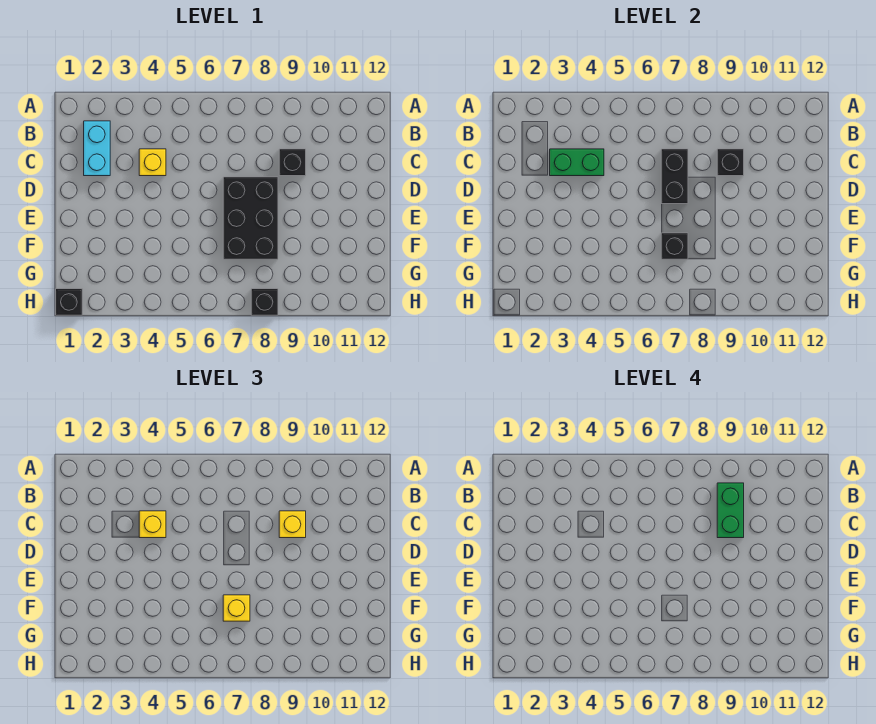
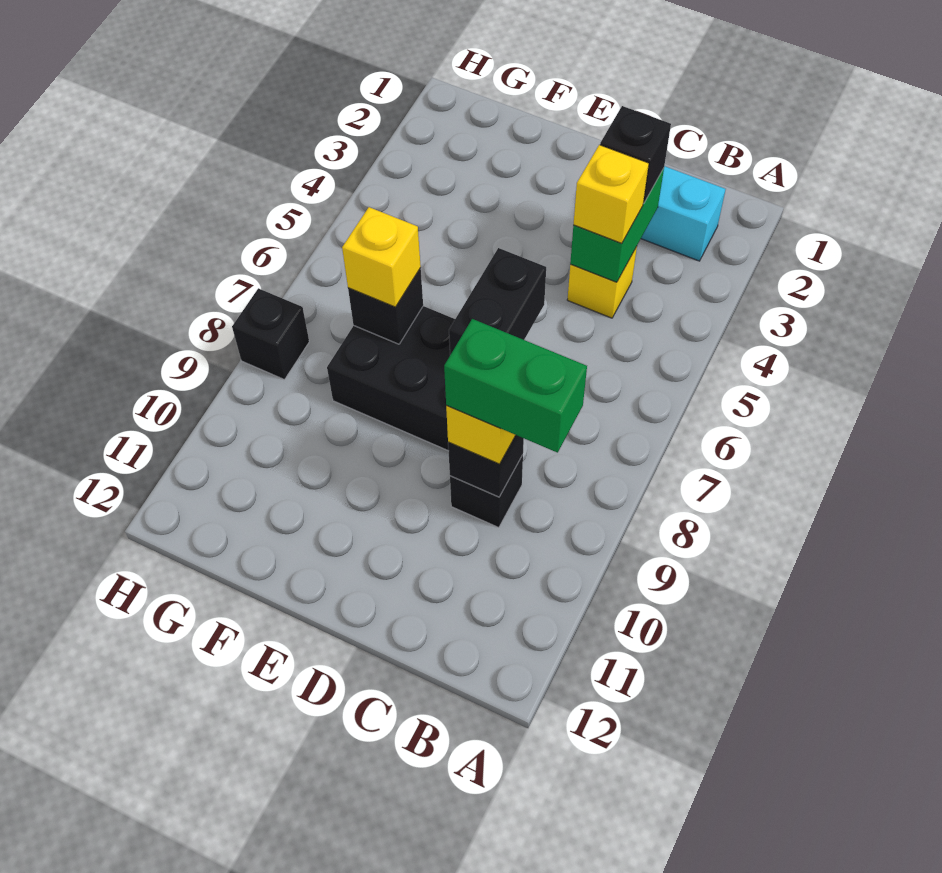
black brick C7:D7 level 2 -> black brick D6:D7 level 2
black brick H1 level 1 -> black brick C3 level 3

